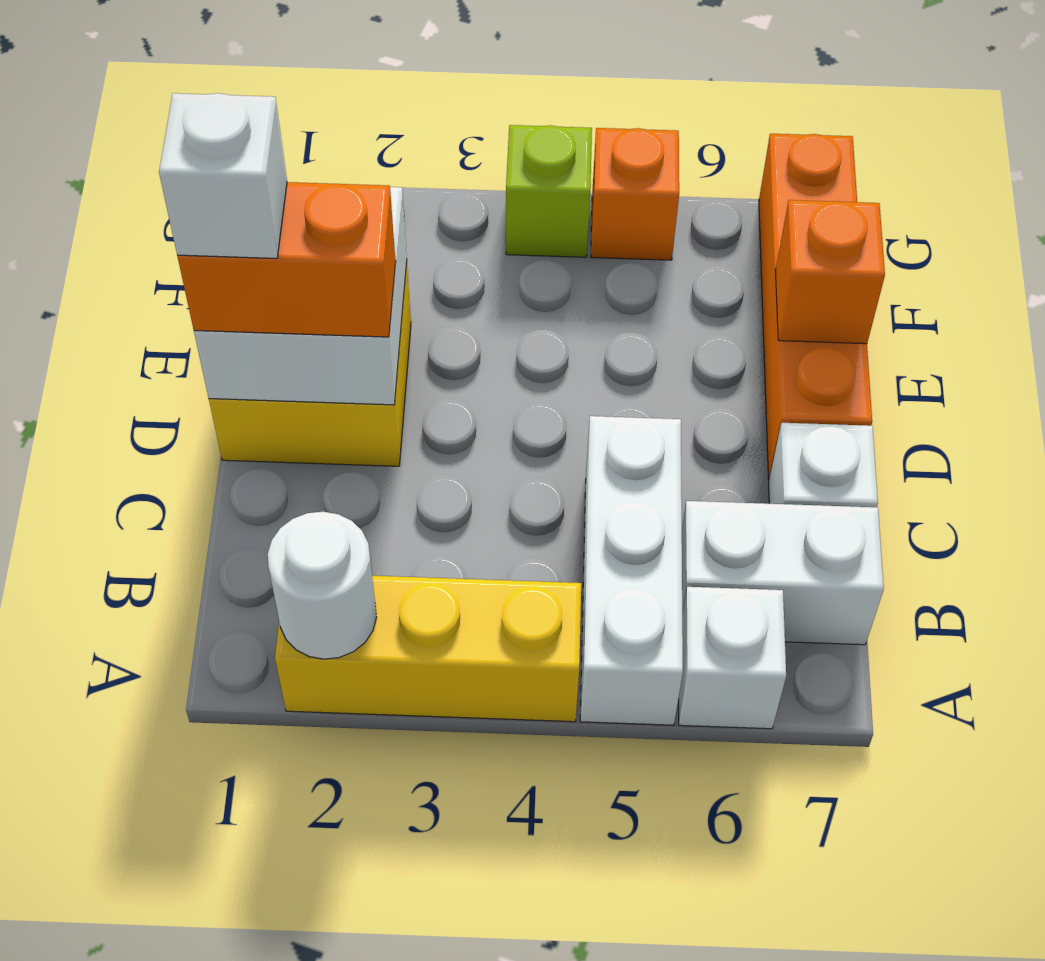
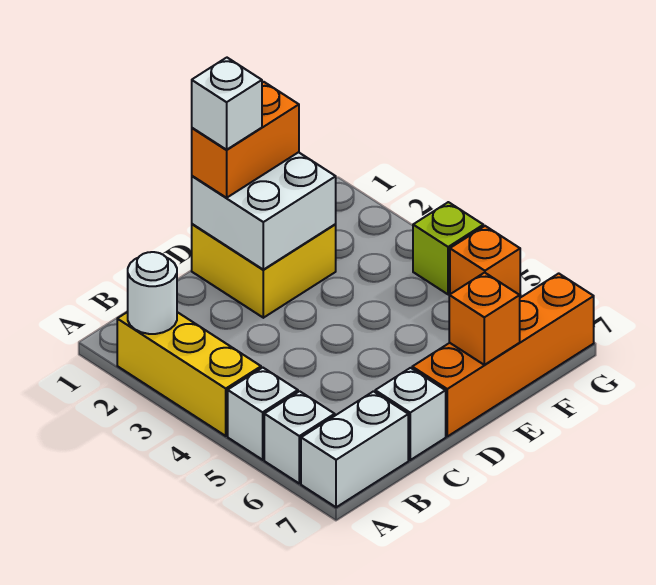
white brick A5:C5 level 1 -> white brick A5 level 1
white brick B6:B7 level 1 -> white brick A7:B7 level 1
orange brick D1:D2 level 3 -> orange brick D1:E1 level 3

